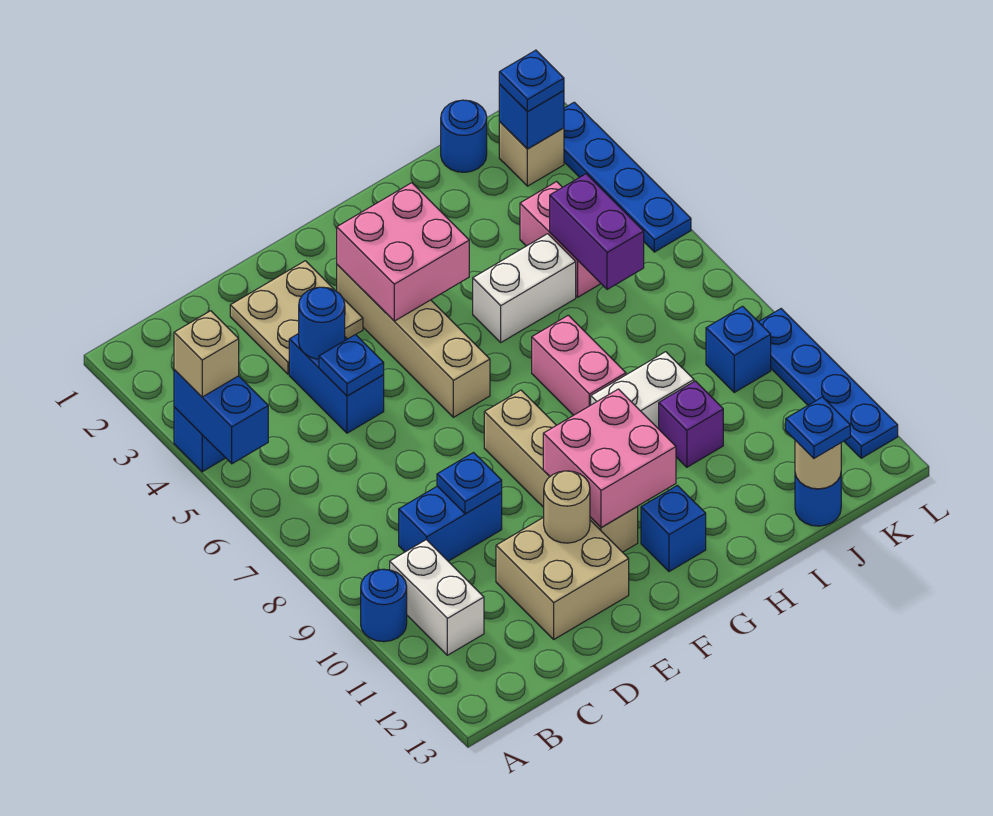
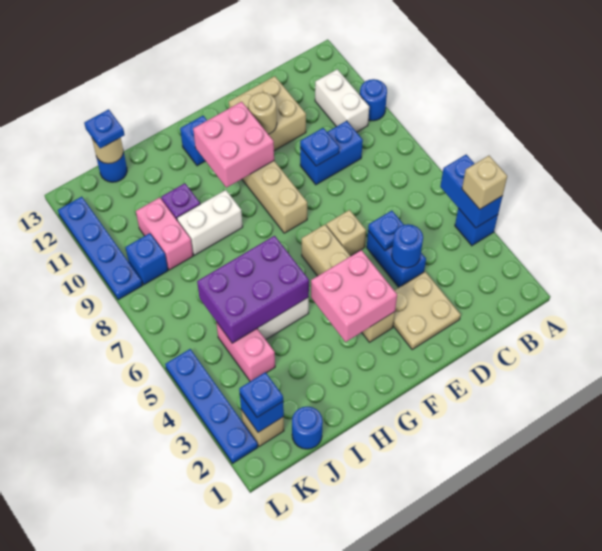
none -> tan brick E6 level 1
pink brick H7:H8 level 1 -> pink brick J9:J10 level 1
purple brick J5:J6 level 2 -> purple brick H5:J6 level 2

